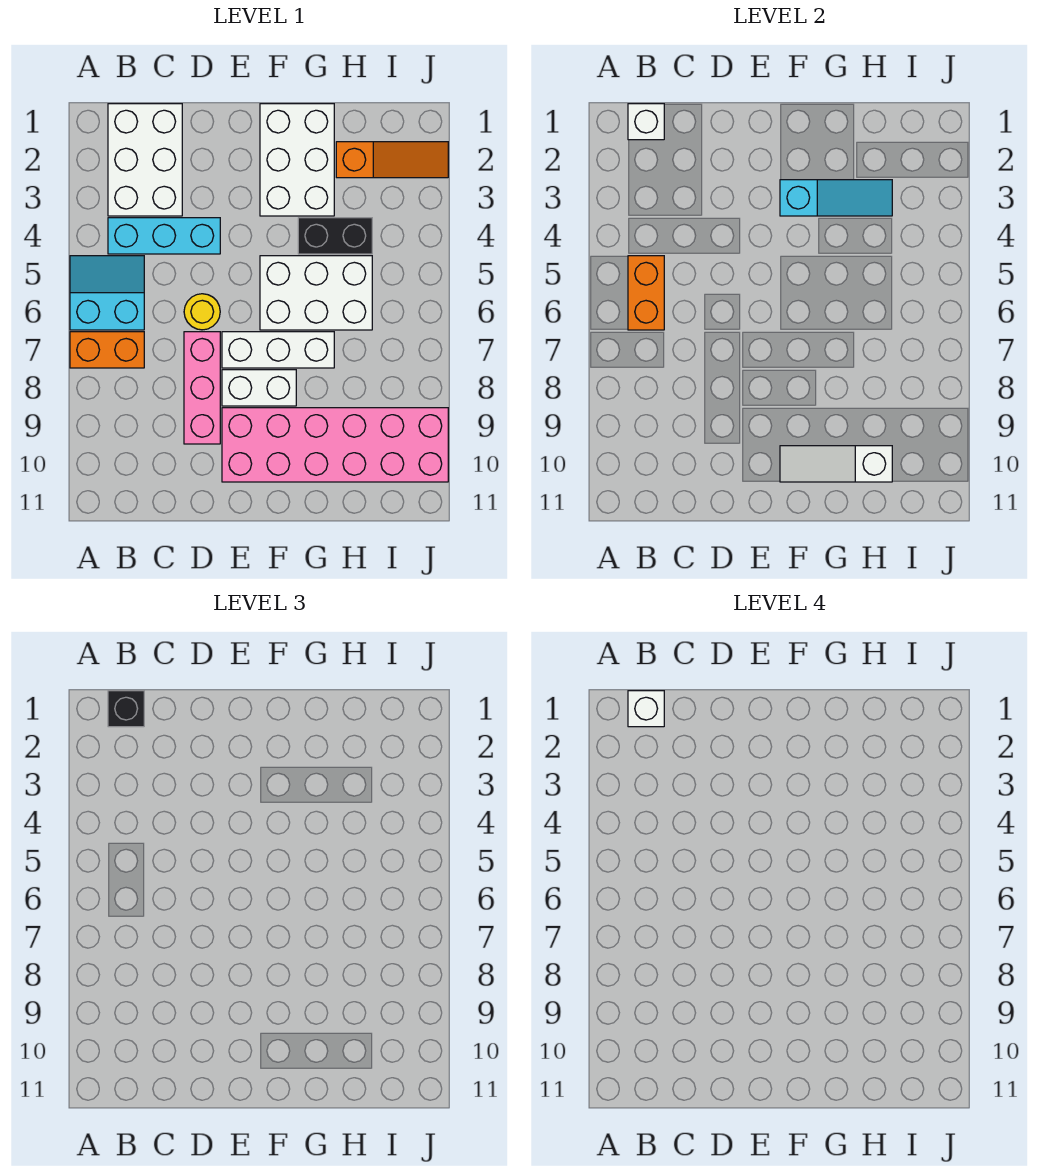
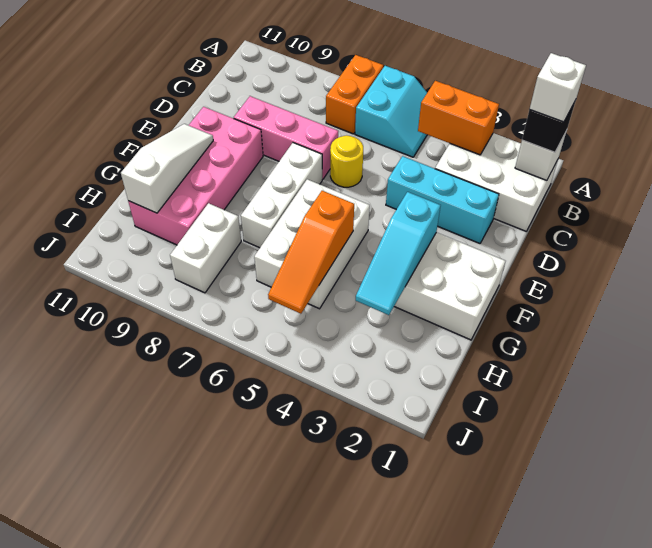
cyan brick B4:D4 level 1 -> cyan brick D2:D4 level 1
orange brick B5:B6 level 2 -> orange brick B3:B4 level 2
white brick E8:F8 level 1 -> white brick H8:I8 level 1
pink brick E9:J10 level 1 -> pink brick E9:H10 level 1
black brick G4:H4 level 1 -> none
orange slope H2:J2 level 1 top H -> orange slope G5:I5 level 2 top G

